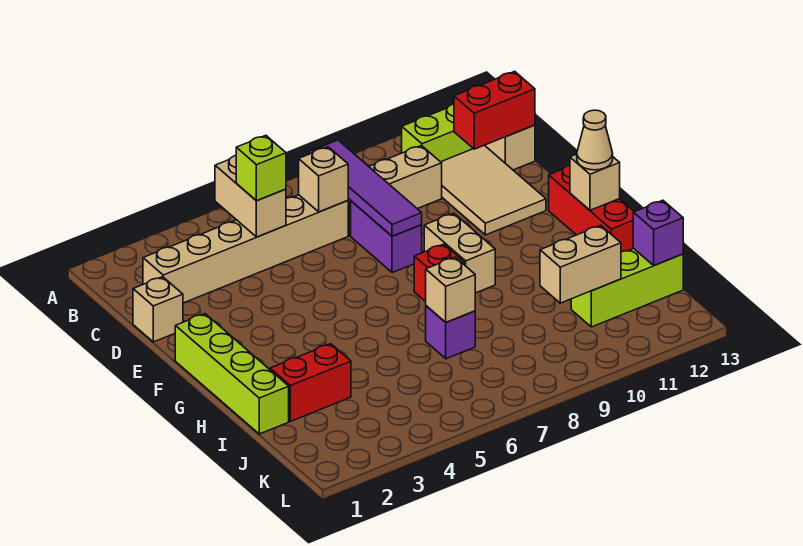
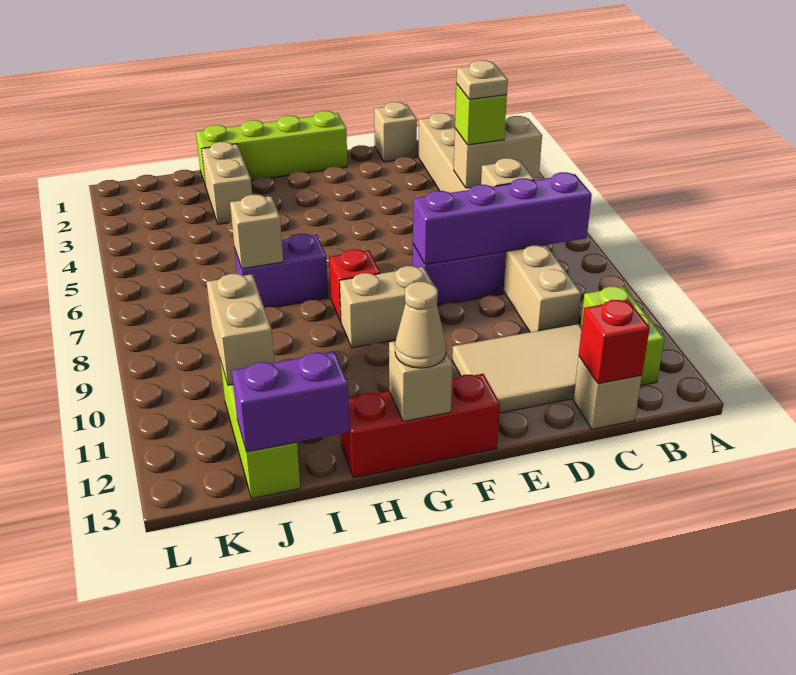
purple tile B8:E8 level 2 -> purple brick B8:E8 level 2
none -> tan plate C5 level 4
red brick C12:C13 level 2 -> red brick C13 level 2
red brick I2:I3 level 1 -> tan brick I2:I3 level 1
purple brick I7 level 1 -> purple brick H7:I7 level 1
purple brick J13 level 2 -> purple brick I13:J13 level 2

